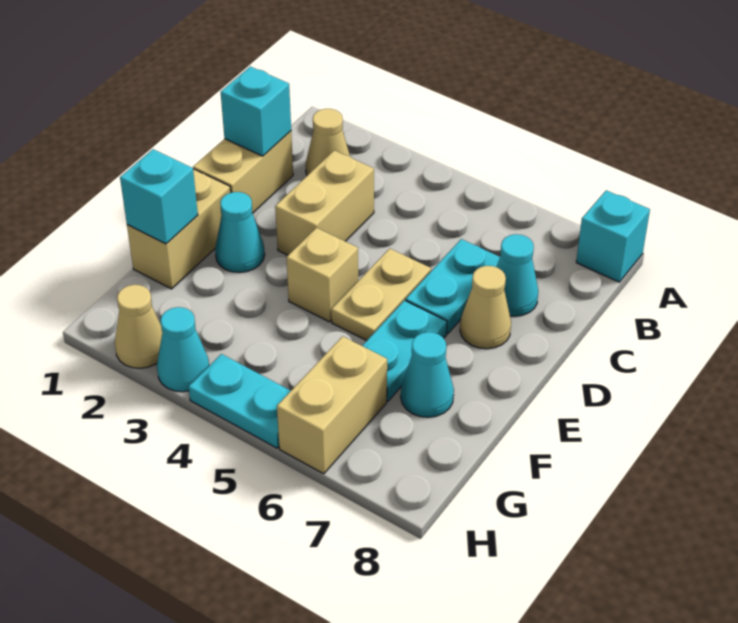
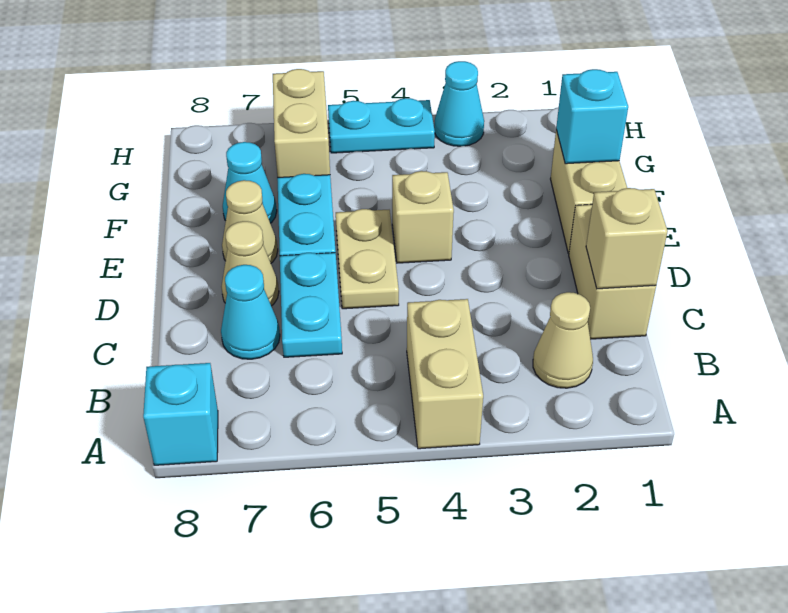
cyan brick C1 level 2 -> tan brick C1 level 2
tan brick C3:D3 level 1 -> tan brick A4:B4 level 1
cyan cone E2 level 1 -> none
tan cone H2 level 1 -> tan cone E7 level 1

